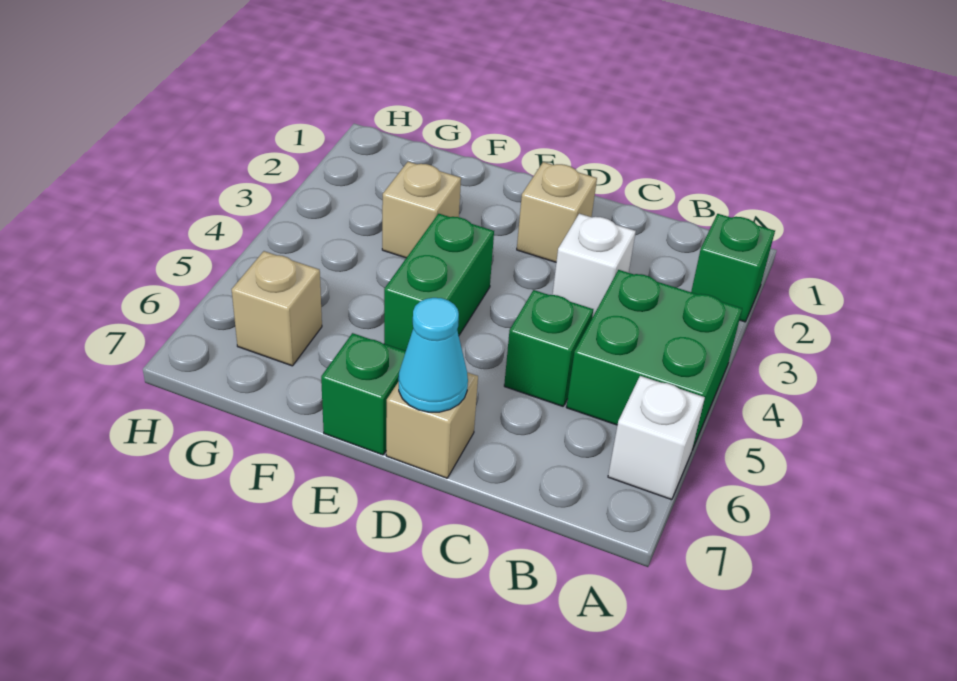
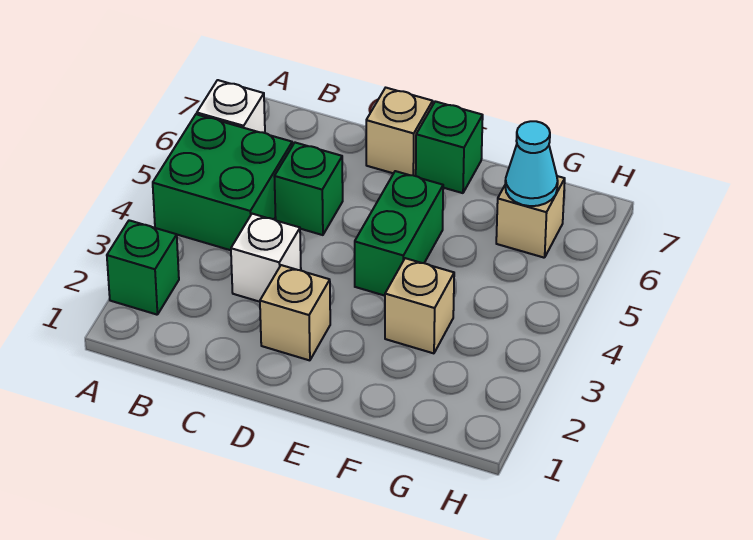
cyan cone D7 level 2 -> cyan cone G6 level 2

